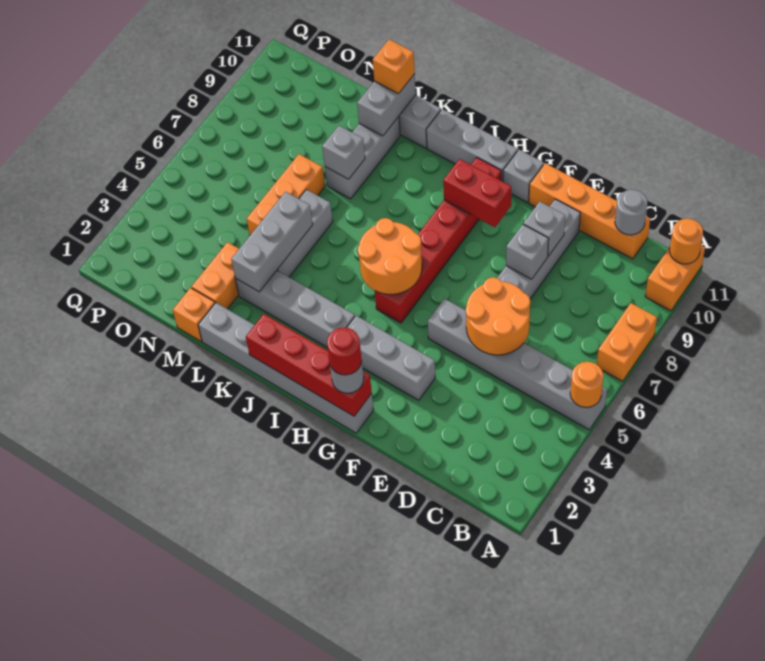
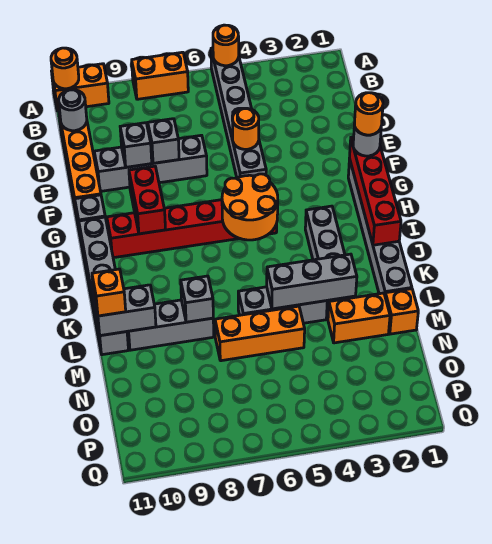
orange round brick D5:E6 level 2 -> orange round brick E5 level 2
grey brick F3:H3 level 1 -> none
red round brick G1 level 4 -> orange round brick G1 level 4

